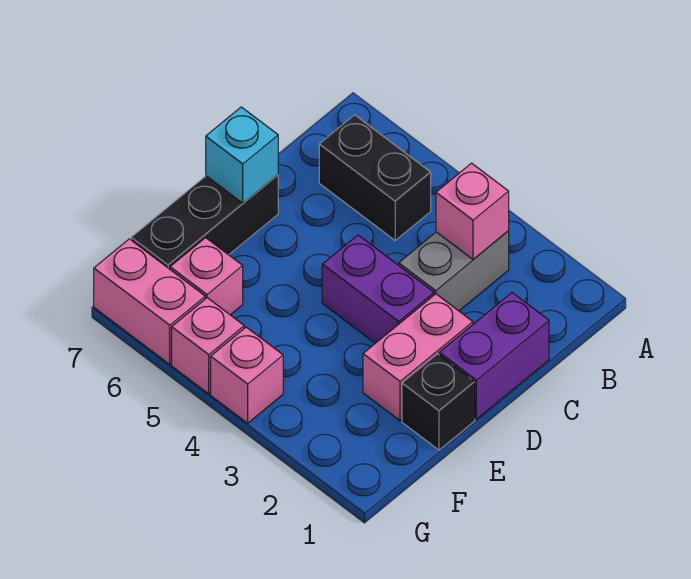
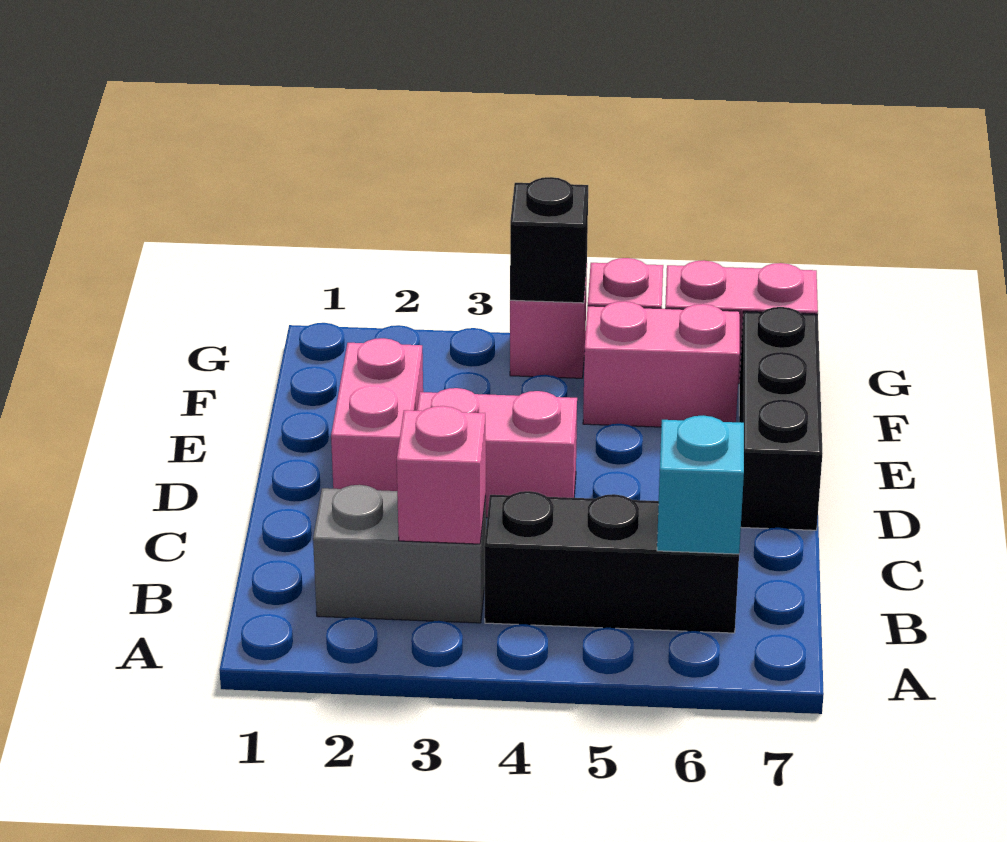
grey brick B3:C3 level 1 -> grey brick B2:B3 level 1
black brick B5:B6 level 1 -> black brick B4:B6 level 1
purple brick C1:D1 level 1 -> none
purple brick D3:D4 level 1 -> pink brick D3:D4 level 1
cyan brick D7 level 2 -> cyan brick B6 level 2
black brick E1 level 1 -> black brick G4 level 2
pink brick F6 level 1 -> pink brick F5:F6 level 1

